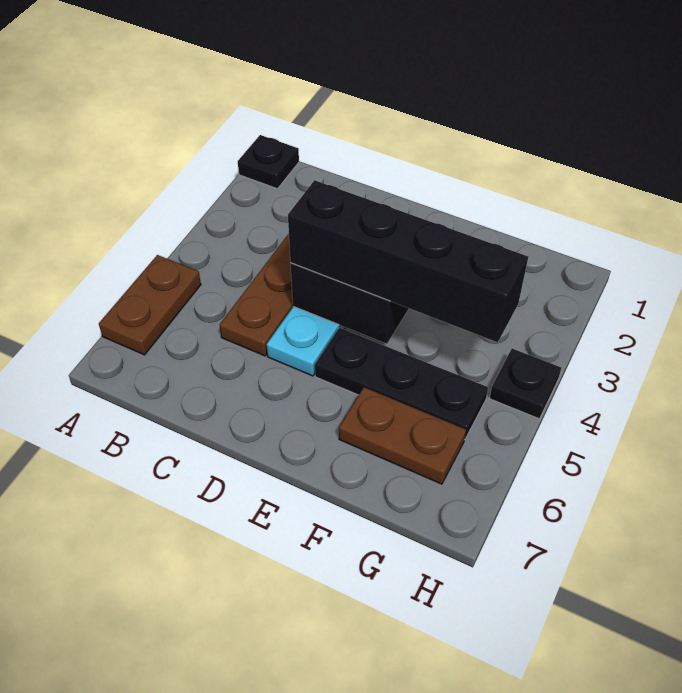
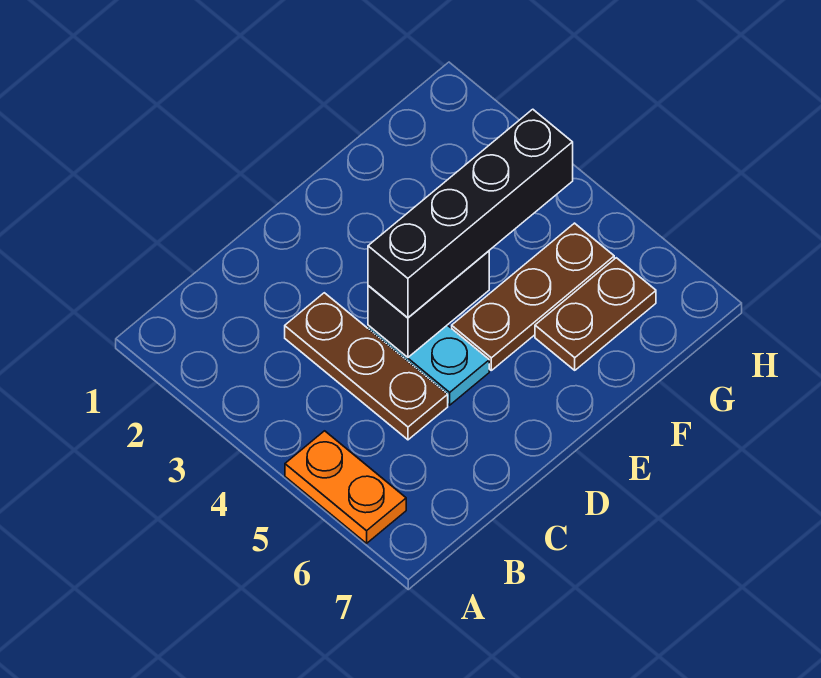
black plate A1 level 1 -> none
brown plate A5:A6 level 1 -> orange plate A5:A6 level 1
black plate E5:G5 level 1 -> brown plate E5:G5 level 1
black plate H4 level 1 -> none

